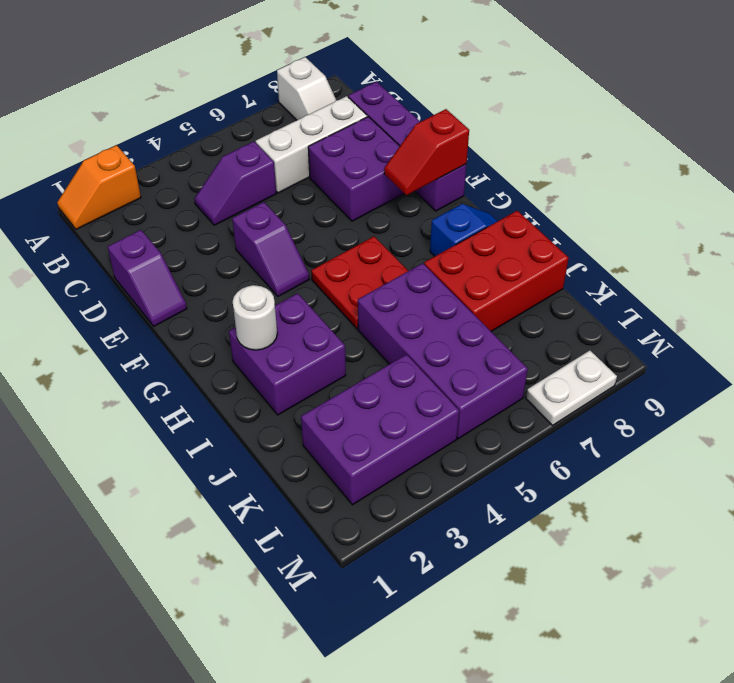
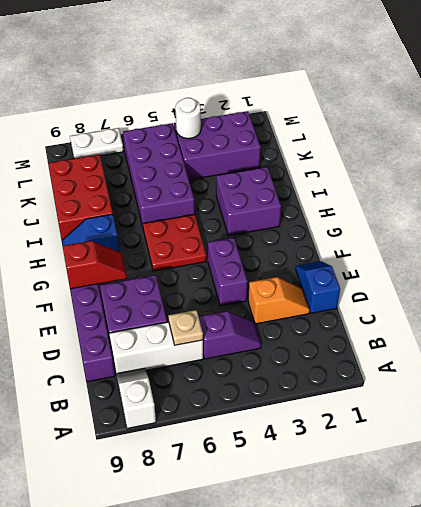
orange slope A1:A2 level 1 top 2 -> orange slope D2:D3 level 1 top 3
none -> tan plate C6 level 2
purple slope D1:E1 level 1 top D -> blue slope D1:E1 level 1 top D
purple slope E4:F4 level 1 top E -> purple brick E4:F4 level 1
white round brick H2 level 2 -> white round brick L4 level 2
red brick I7:J9 level 1 -> red brick I8:K9 level 1

